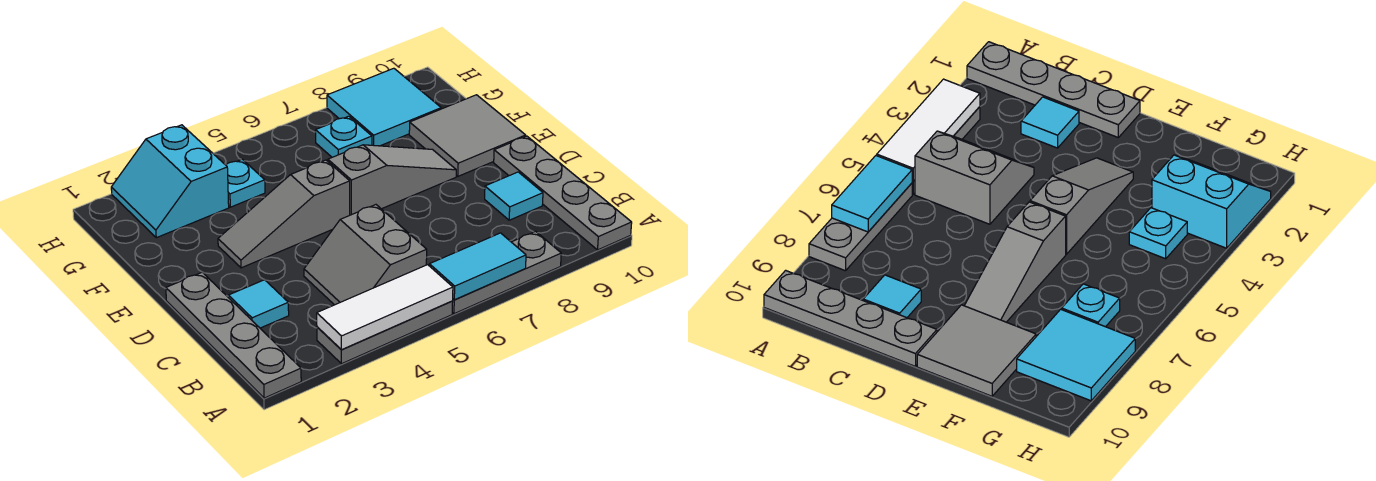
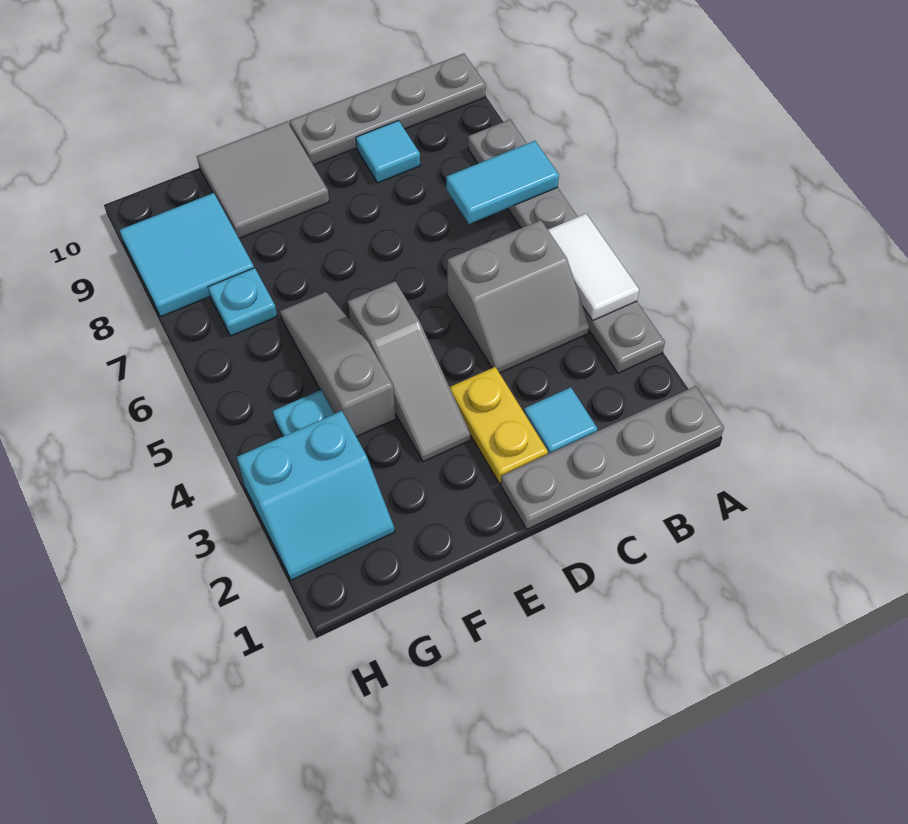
white tile A3:A5 level 2 -> white tile A4:A5 level 2
cyan tile A6:A7 level 2 -> cyan tile A7:B7 level 2
none -> yellow plate D2:D3 level 1
grey slope E6:E8 level 1 top 6 -> grey slope F4:F6 level 1 top 4

